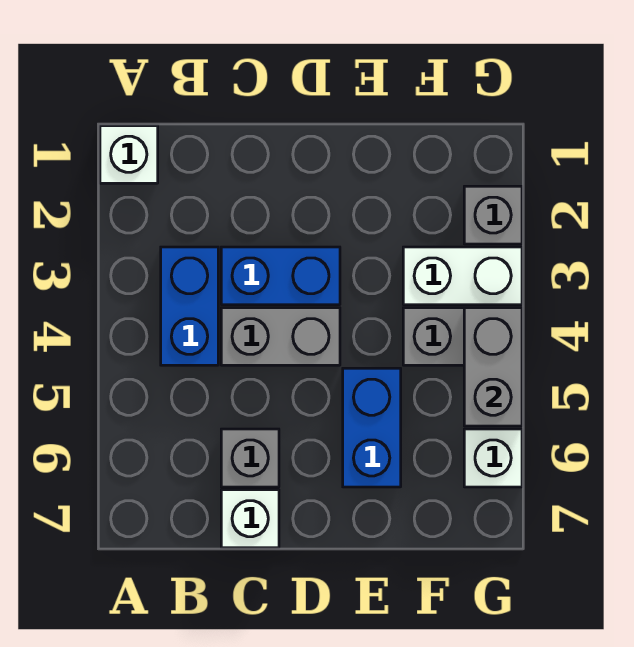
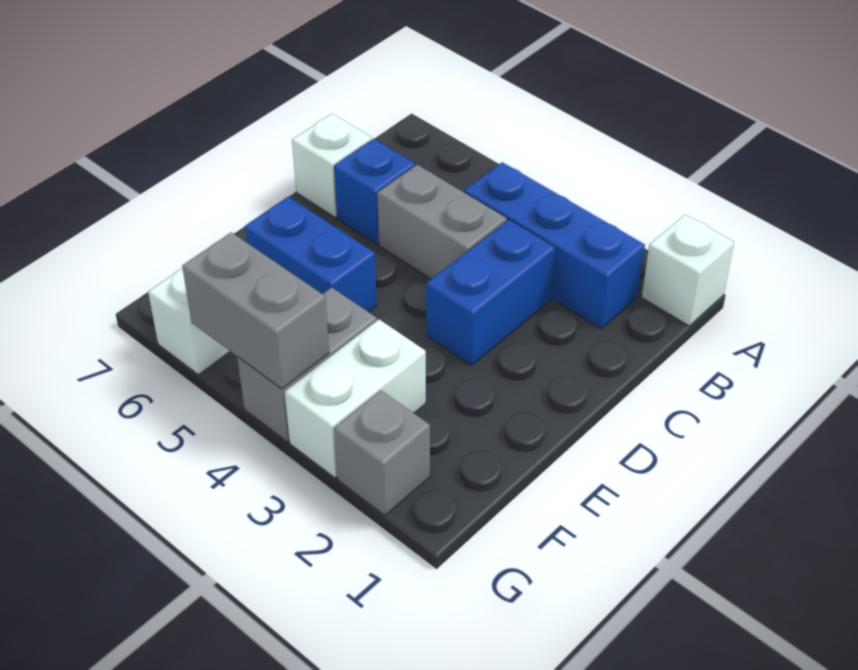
blue brick B3:B4 level 1 -> blue brick B2:B4 level 1
grey brick C4:D4 level 1 -> grey brick C4:C5 level 1
grey brick C6 level 1 -> blue brick C6 level 1

